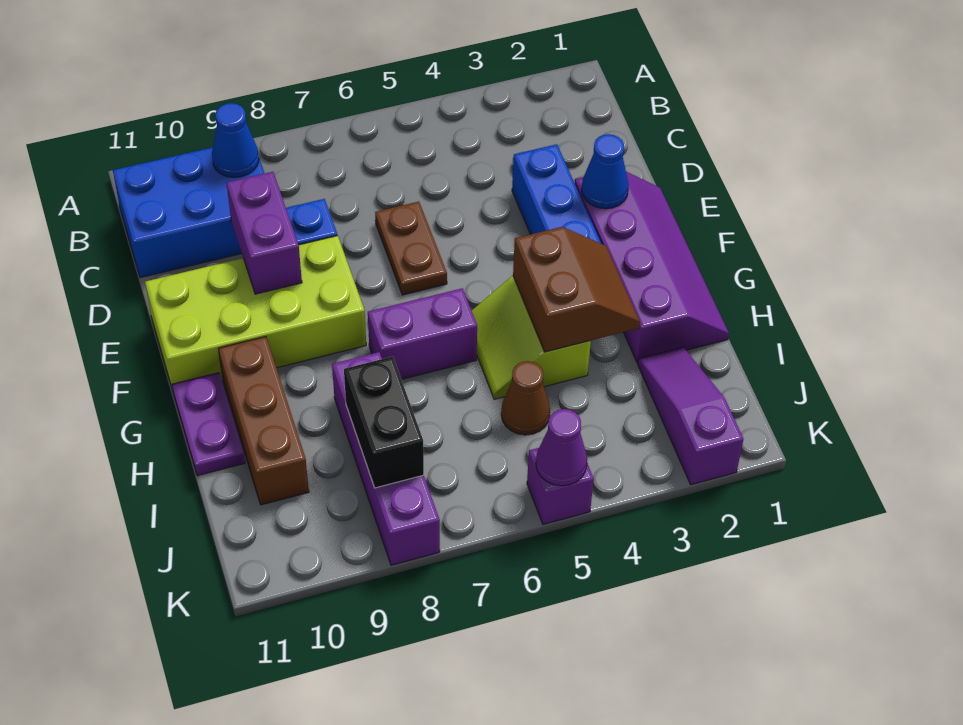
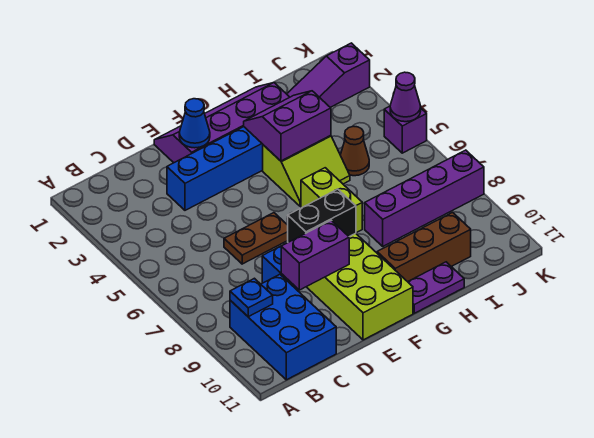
blue cone B9 level 2 -> blue plate B9 level 2
brown slope G3:H4 level 2 top 4 -> purple slope G3:H4 level 2 top 4
purple brick G6:G7 level 1 -> lime brick G6:G7 level 1
black brick I8:J8 level 2 -> black brick E8:F8 level 2

